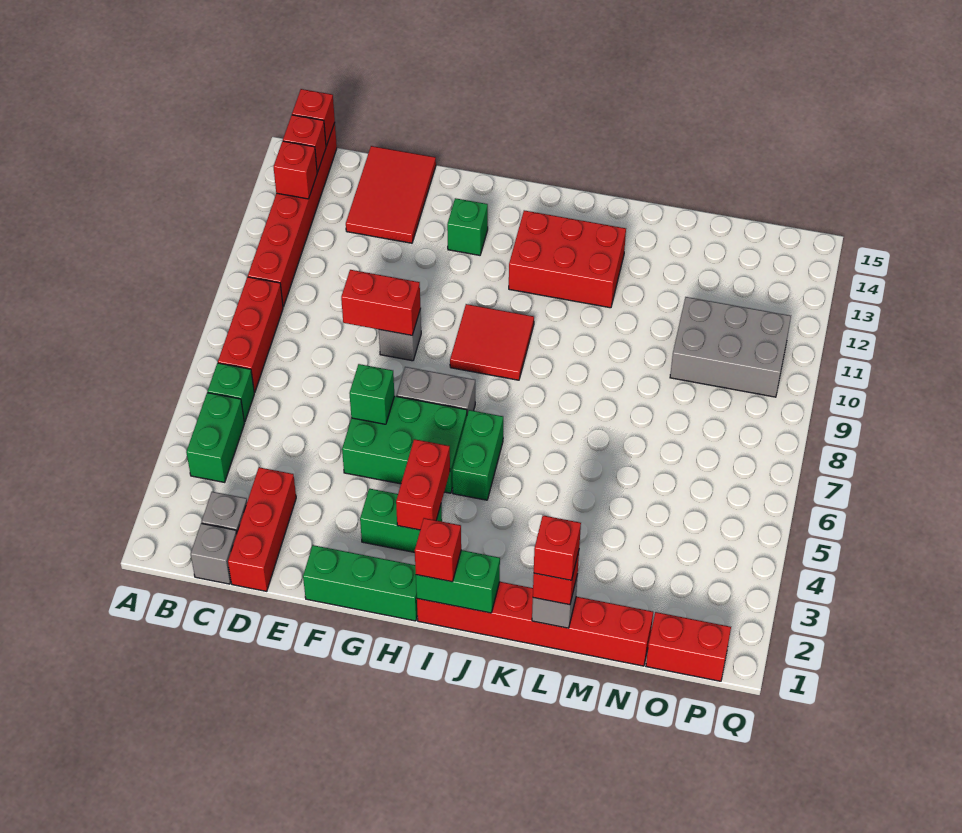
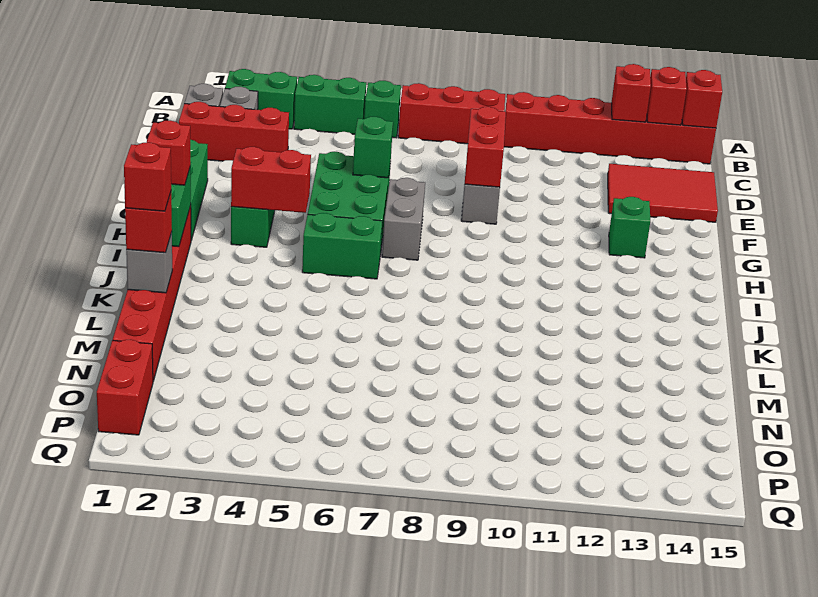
none -> green brick B2:B3 level 1
red tile H9:I10 level 1 -> none
red brick I12:K13 level 1 -> none
grey brick N10:P11 level 1 -> none

